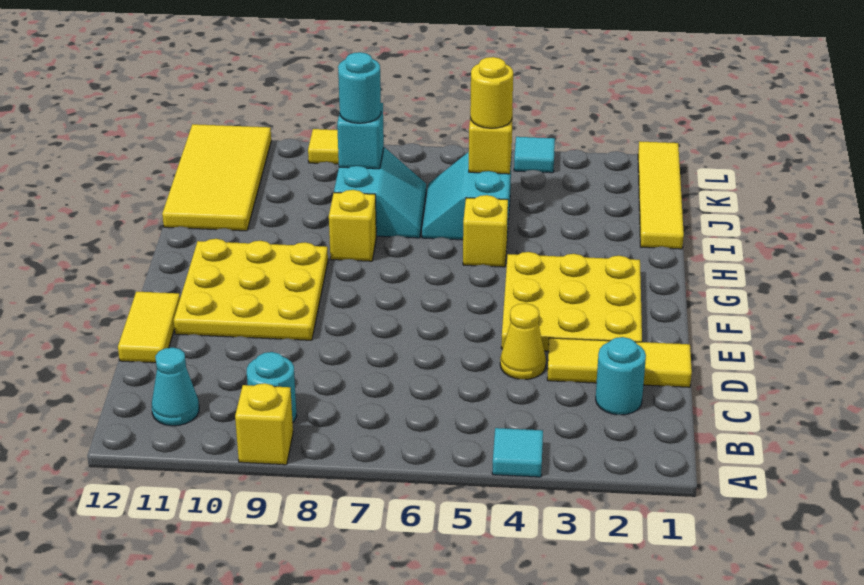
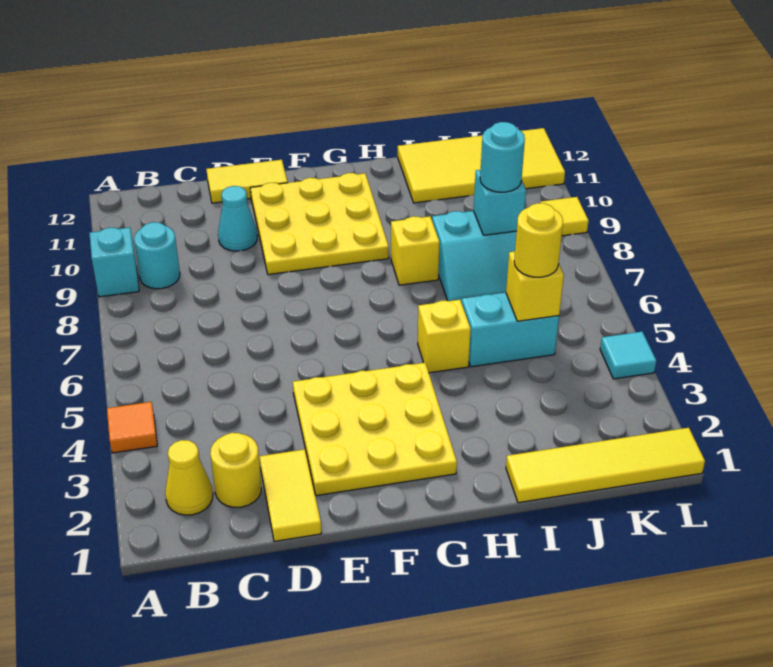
cyan tile A4 level 1 -> orange tile A4 level 1
yellow brick A9 level 1 -> cyan brick A9 level 1
cyan cone B11 level 1 -> cyan cone D10 level 1
cyan round brick C2 level 1 -> yellow round brick C2 level 1
yellow tile D1:D3 level 1 -> yellow tile D1:D2 level 1
yellow cone D4 level 1 -> yellow cone B2 level 1

